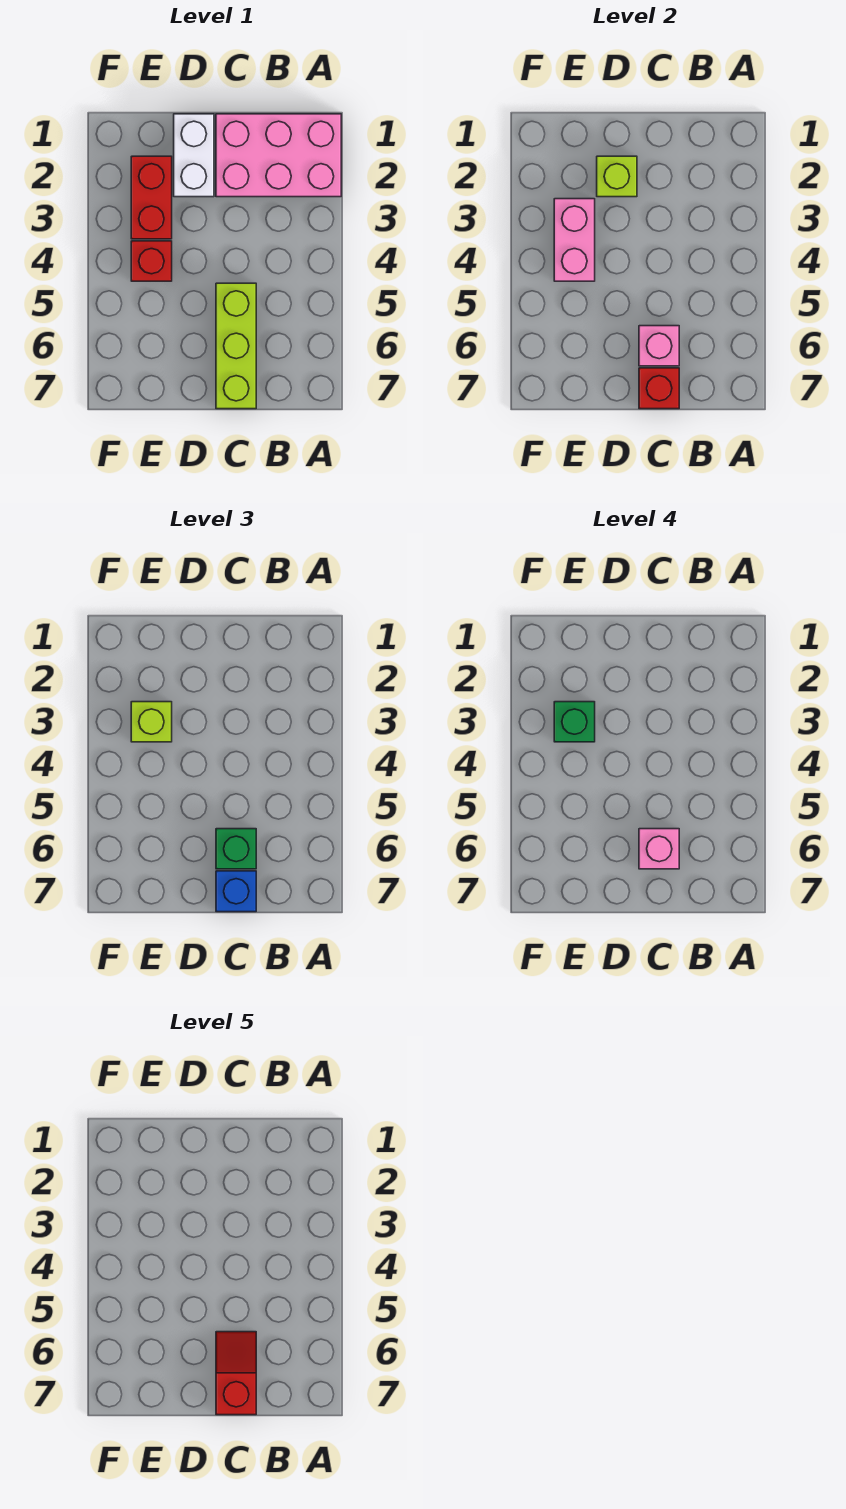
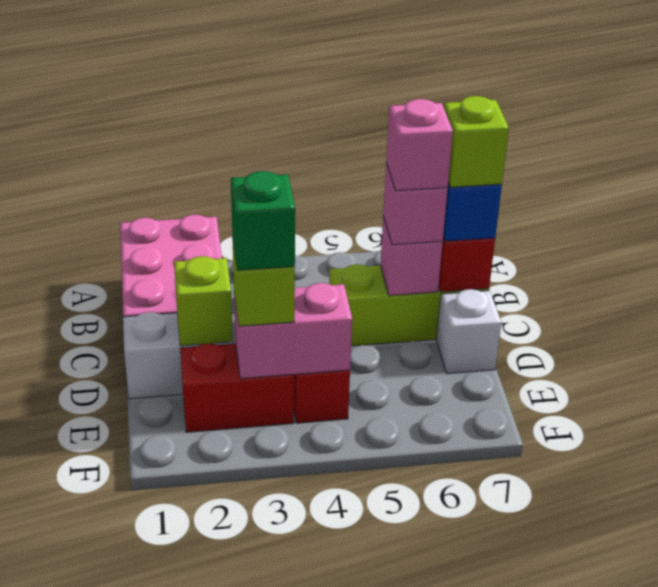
green brick C6 level 3 -> pink brick C6 level 3
red slope C6:C7 level 5 top 7 -> none
none -> lime brick C7 level 4
none -> white brick D7 level 1

